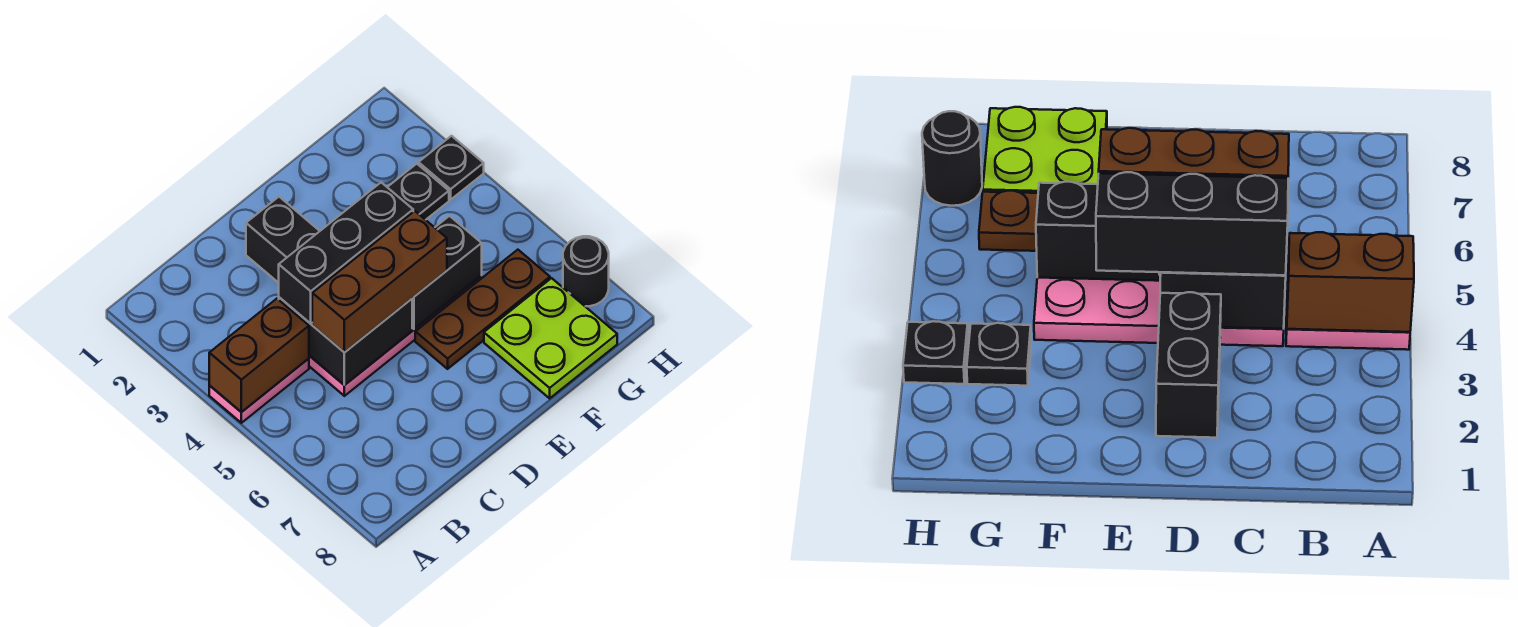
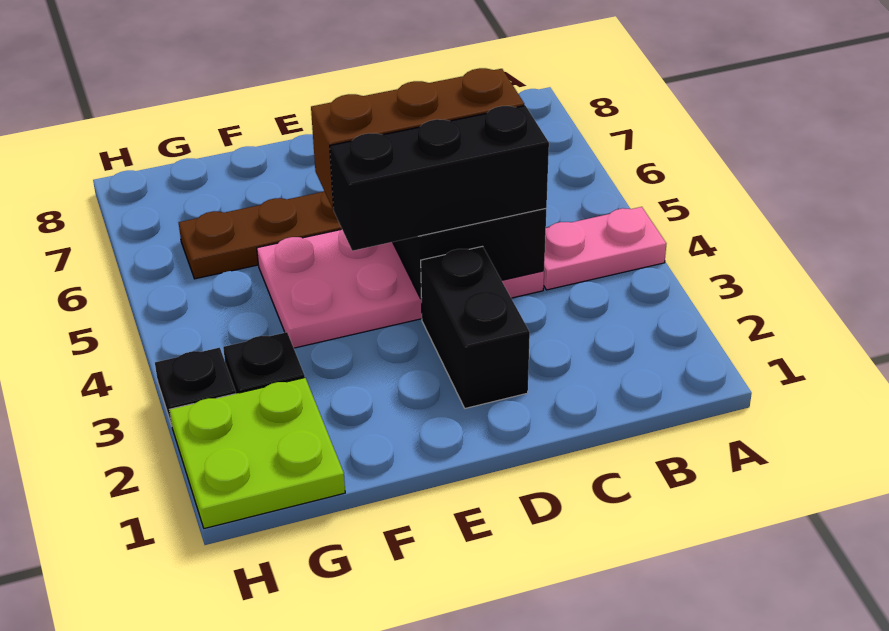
brown brick A4:B4 level 2 -> none
black brick E5:F5 level 2 -> none
lime plate F7:G8 level 1 -> lime plate G1:H2 level 1
black round brick H7 level 1 -> none

